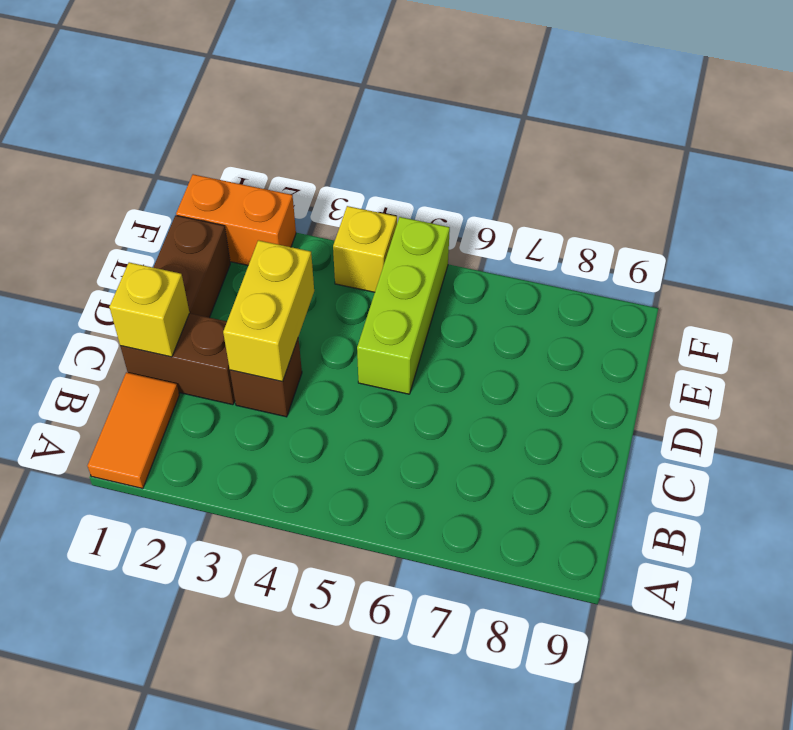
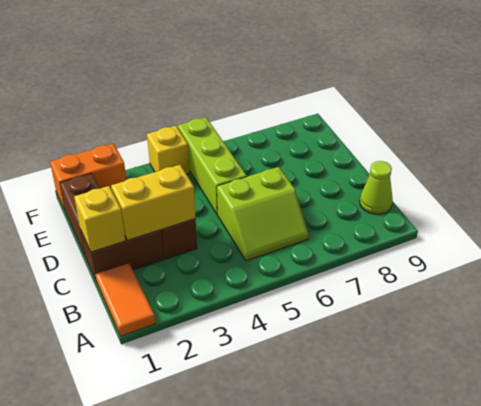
none -> lime slope B5:C6 level 1 top C
none -> lime cone B9 level 1
yellow brick C3:D3 level 2 -> yellow brick C2:C3 level 2

